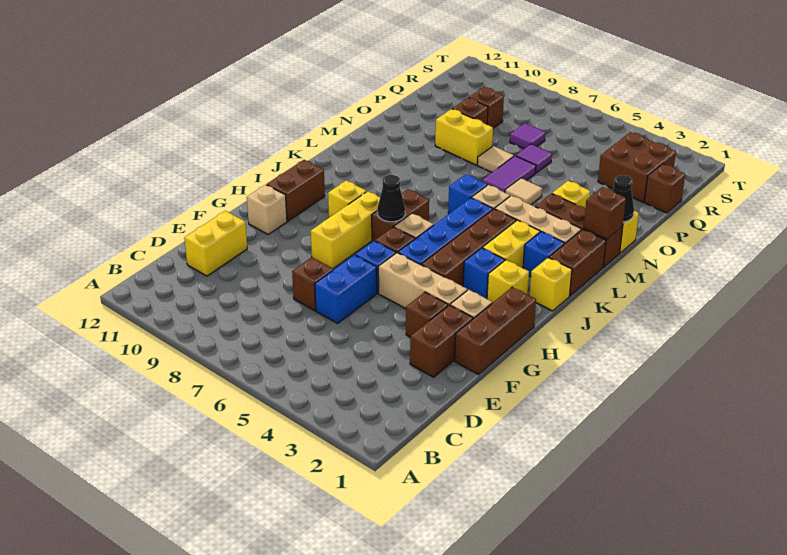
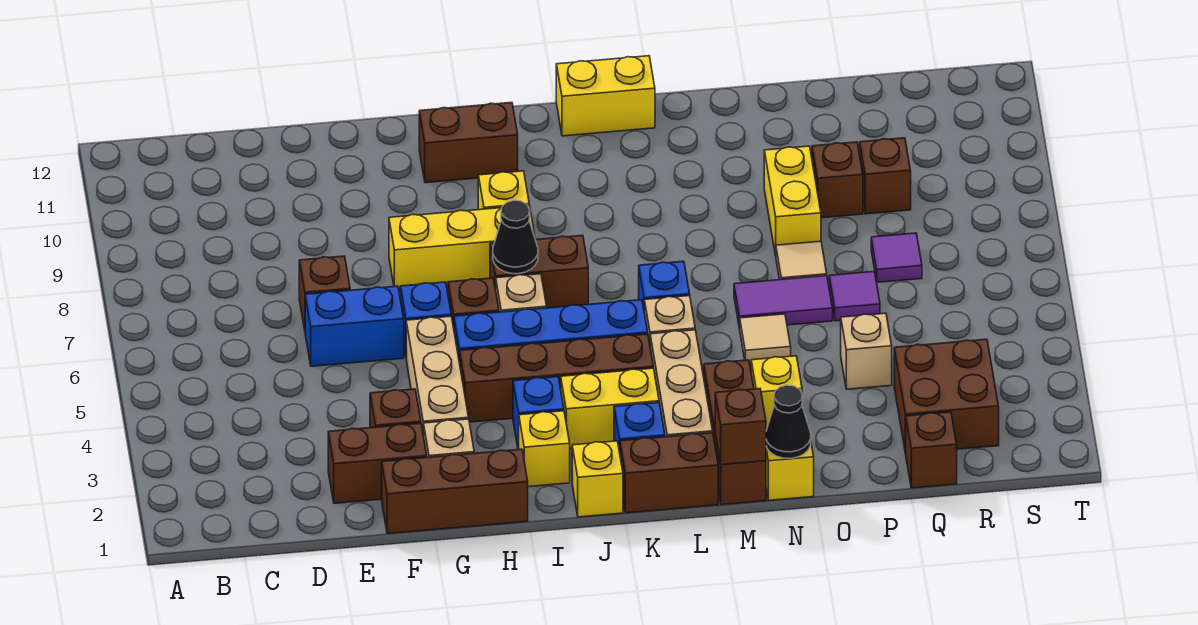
yellow brick D11:E11 level 1 -> yellow brick K12:L12 level 1
tan brick G11 level 1 -> tan brick P4 level 1

